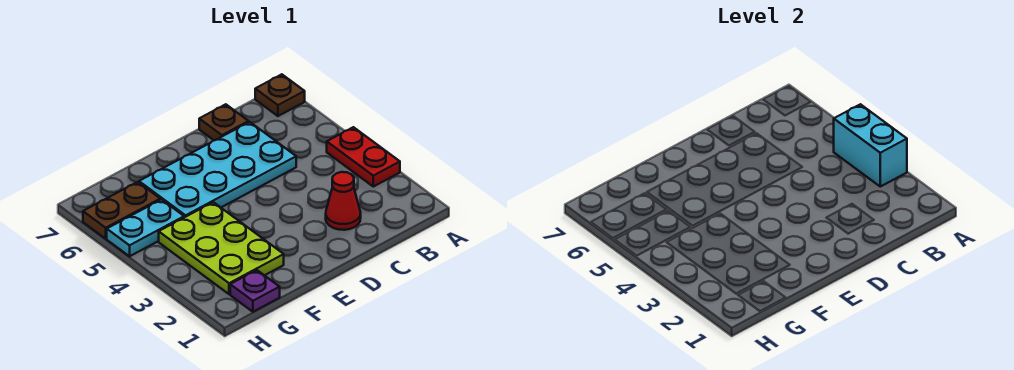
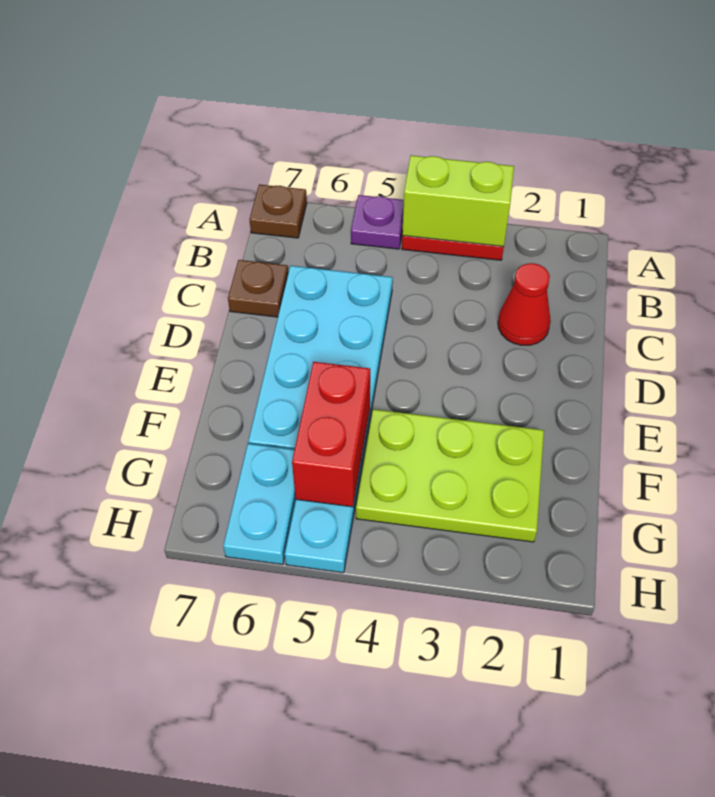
cyan brick A3:A4 level 2 -> lime brick A3:A4 level 2
none -> red brick F5:G5 level 2
purple plate G1 level 1 -> purple plate A5 level 1
brown plate G6:H6 level 1 -> cyan plate G6:H6 level 1

